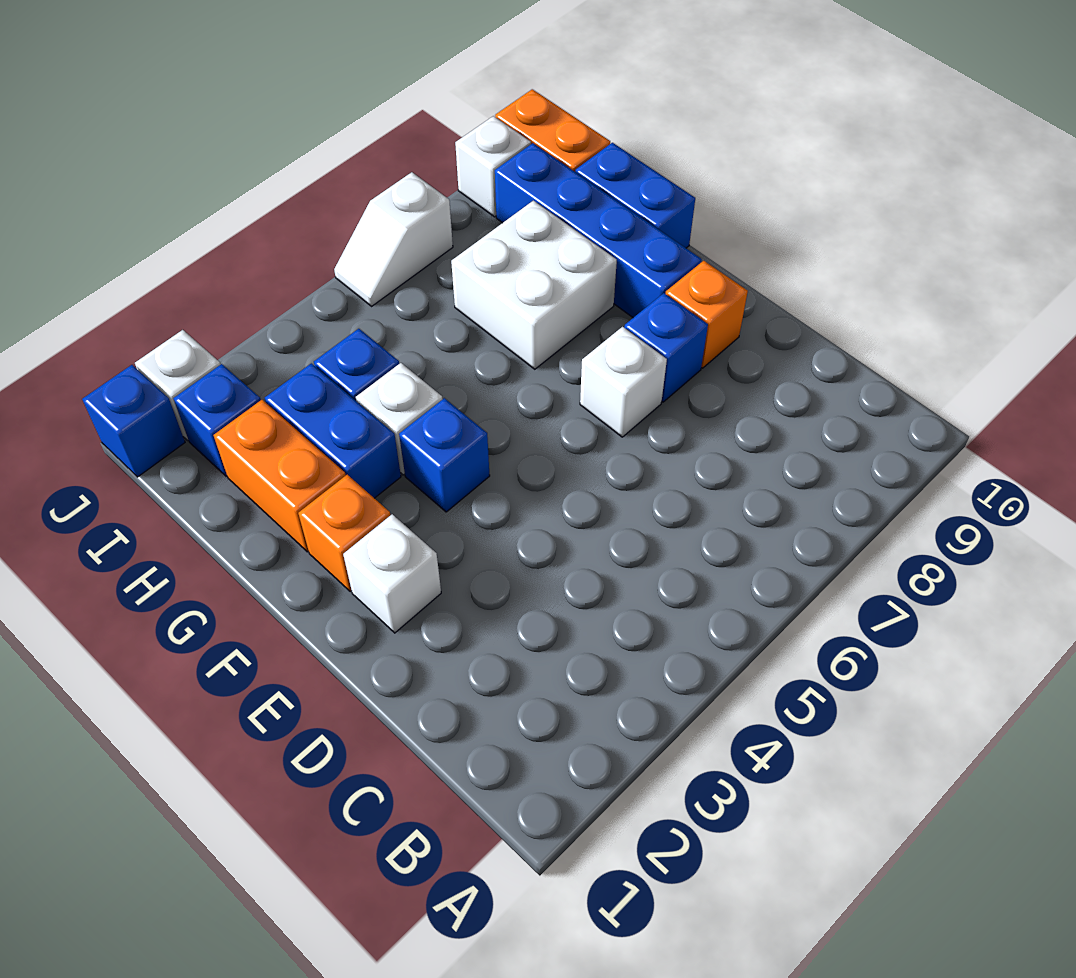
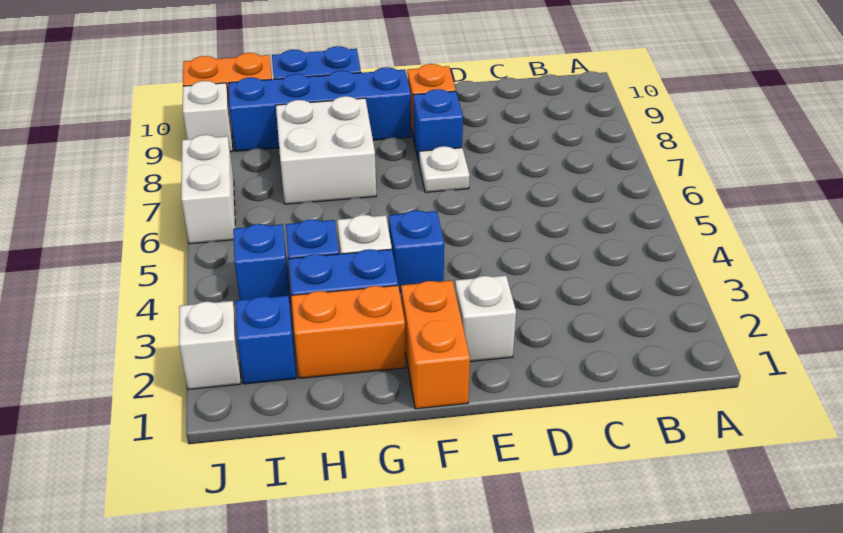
white brick E7 level 1 -> white plate E7 level 1
orange brick F2 level 1 -> orange brick F1:F2 level 1
blue brick J1 level 1 -> blue brick I4 level 1
white slope J6:J7 level 1 top 7 -> white brick J6:J7 level 1

